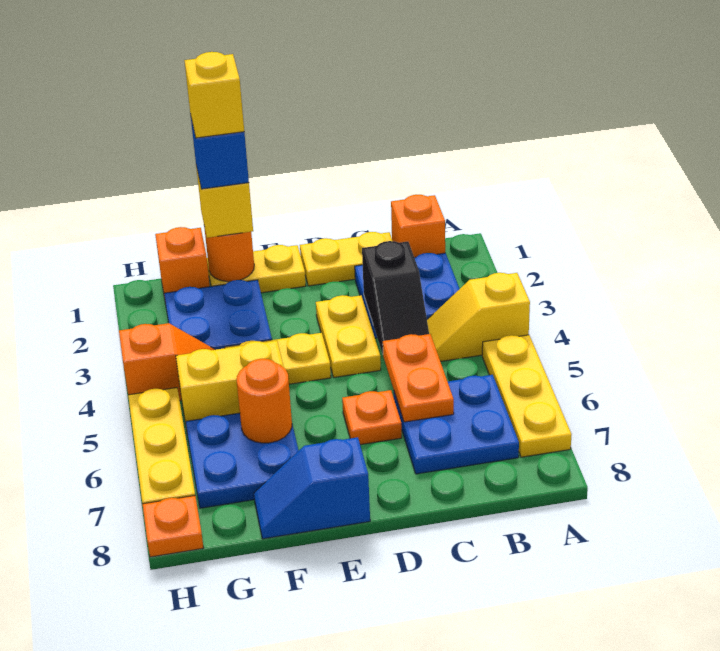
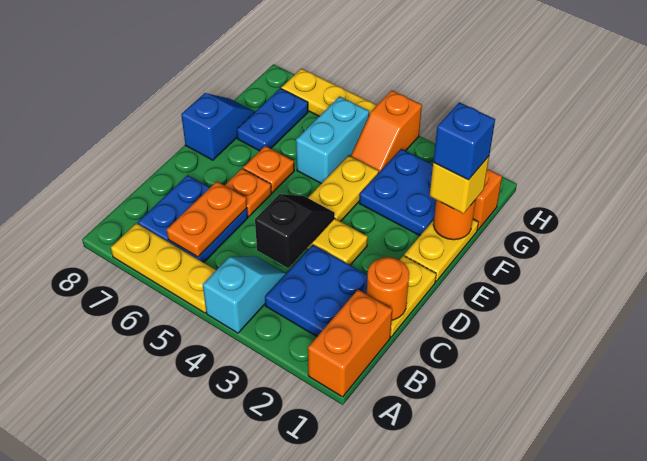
yellow slope A4:B4 level 1 top A -> cyan slope A4:B4 level 1 top A
orange brick B1 level 1 -> orange brick A1:B1 level 1
black slope C3:C4 level 2 top 3 -> black slope C4:D4 level 2 top C
orange plate C5:C6 level 2 -> orange plate B6:C6 level 2
yellow brick F1 level 5 -> none
yellow brick F5:G5 level 1 -> cyan brick F5:G5 level 1
blue plate F6:G7 level 1 -> blue plate F7:G7 level 1
orange round brick F6 level 2 -> orange round brick C1 level 2
orange plate H8 level 1 -> orange plate E6 level 1

